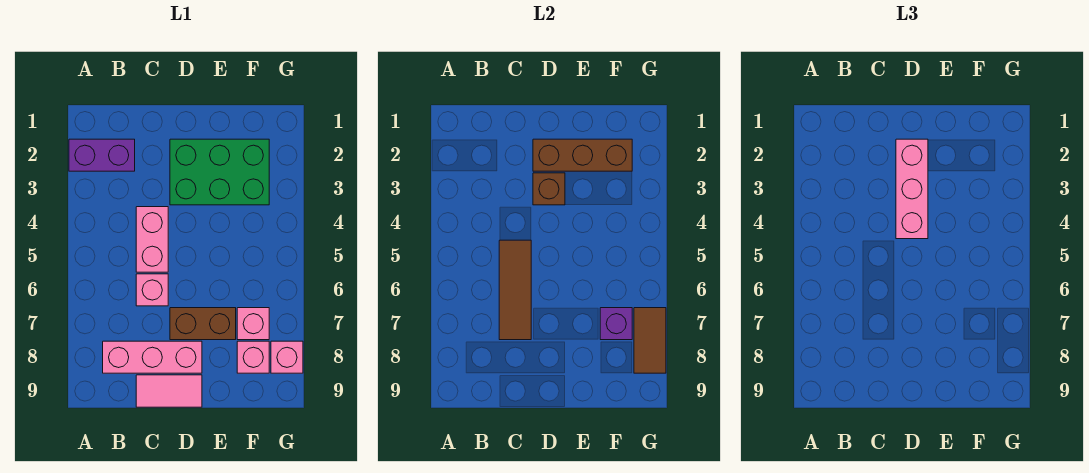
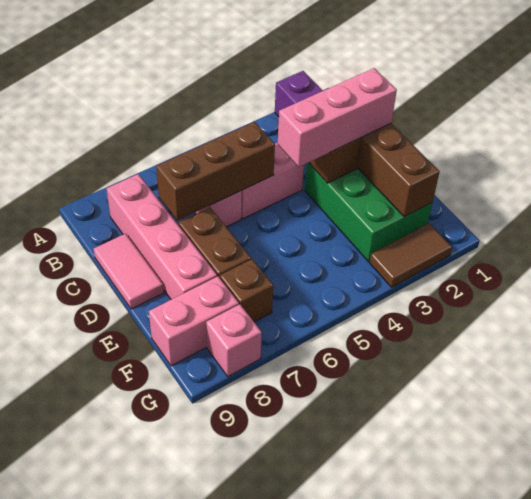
pink brick B8:D8 level 1 -> pink brick B8:E8 level 1
brown tile C5:C7 level 2 -> brown brick C5:C7 level 2
pink brick F7 level 1 -> brown brick F7 level 1
purple brick F7 level 2 -> none
pink brick F8 level 1 -> pink brick F8:F9 level 1
brown tile G7:G8 level 2 -> brown tile G2:G3 level 1

